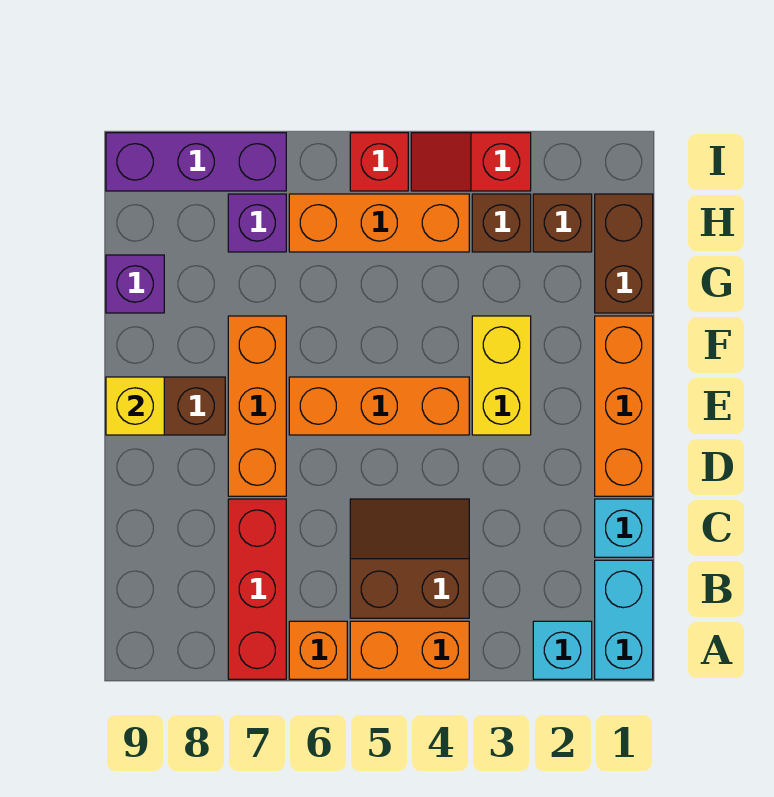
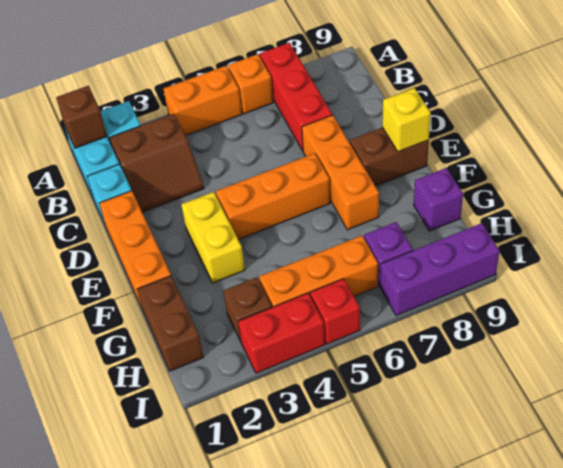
brown slope B4:C5 level 1 top B -> brown slope B2:C3 level 1 top B
brown brick H2 level 1 -> brown brick A1 level 2
red slope I3:I4 level 1 top 3 -> red brick I3:I4 level 1

